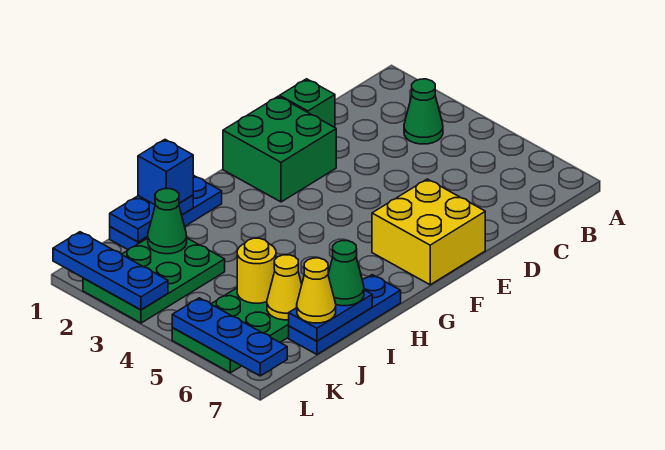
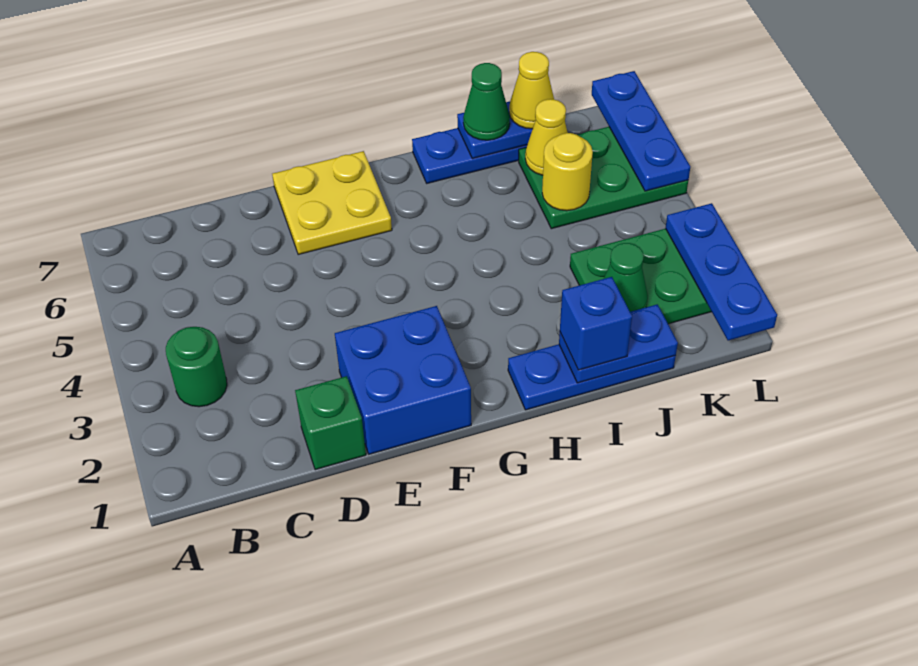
green cone B3 level 1 -> green round brick B3 level 1
green brick E1:F2 level 1 -> blue brick E1:F2 level 1
yellow brick E6:F7 level 1 -> yellow plate E6:F7 level 1

